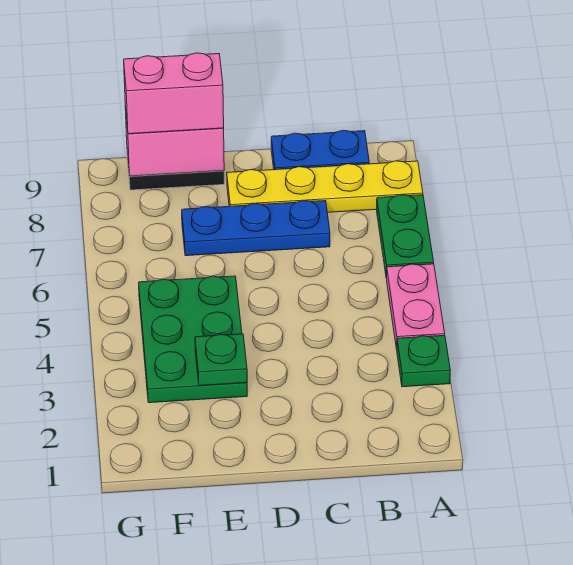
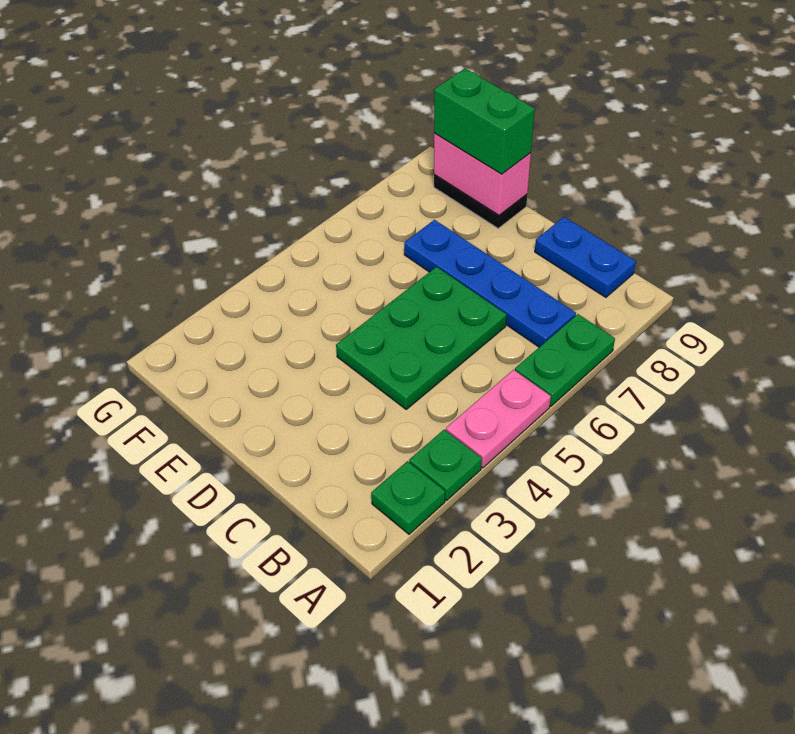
yellow plate A8:D8 level 1 -> none
blue plate C7:E7 level 1 -> blue plate B7:E7 level 1
green plate E3:F5 level 1 -> green plate C4:D6 level 1
green plate E3 level 2 -> green plate A2 level 1
pink brick E9:F9 level 3 -> green brick E9:F9 level 3

